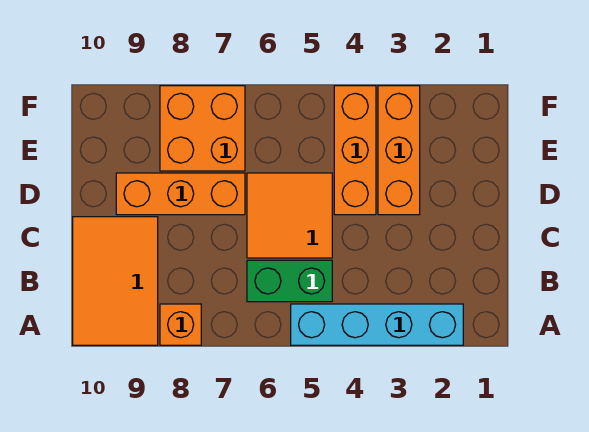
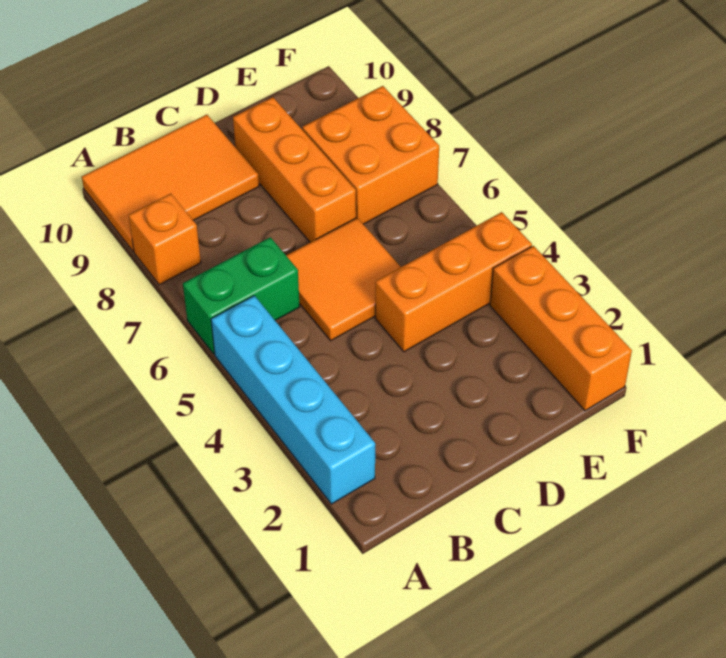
green brick B5:B6 level 1 -> green brick A6:B6 level 1
orange brick D3:F3 level 1 -> orange brick F1:F3 level 1

